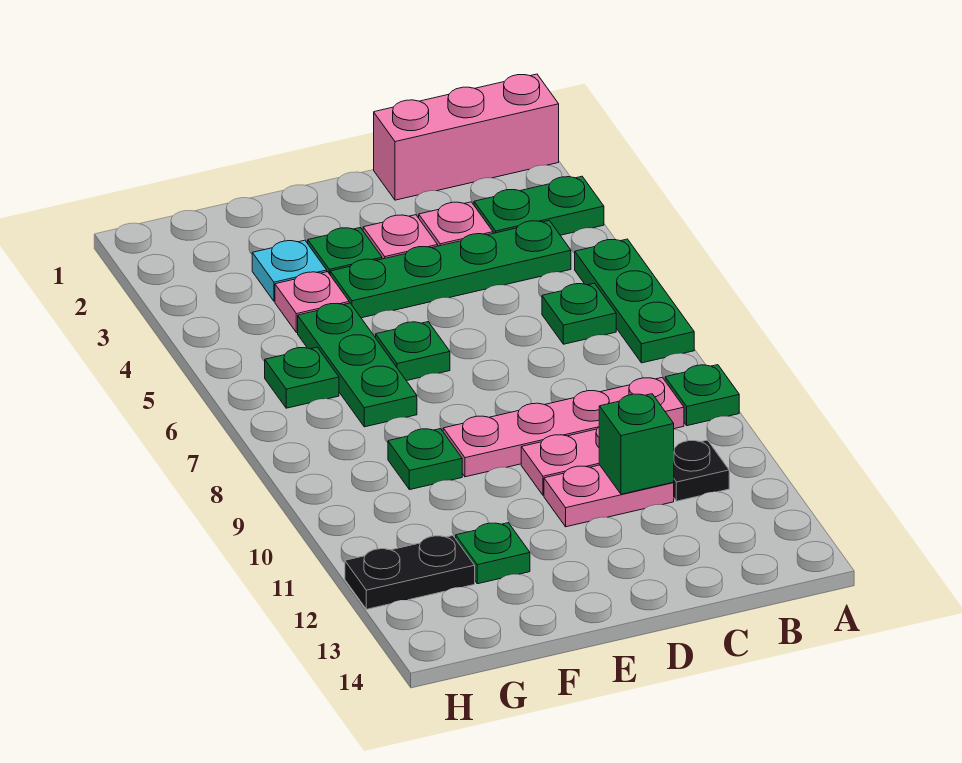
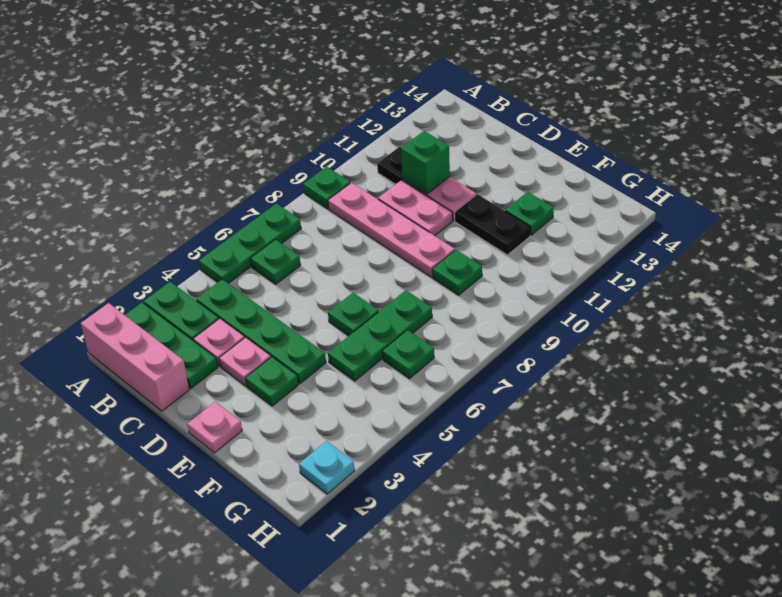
none -> green plate A2:C2 level 1
cyan plate F3 level 1 -> cyan plate H2 level 1
pink plate F4 level 1 -> pink plate E1 level 1
black plate G12:H12 level 1 -> black plate E11:F11 level 1

